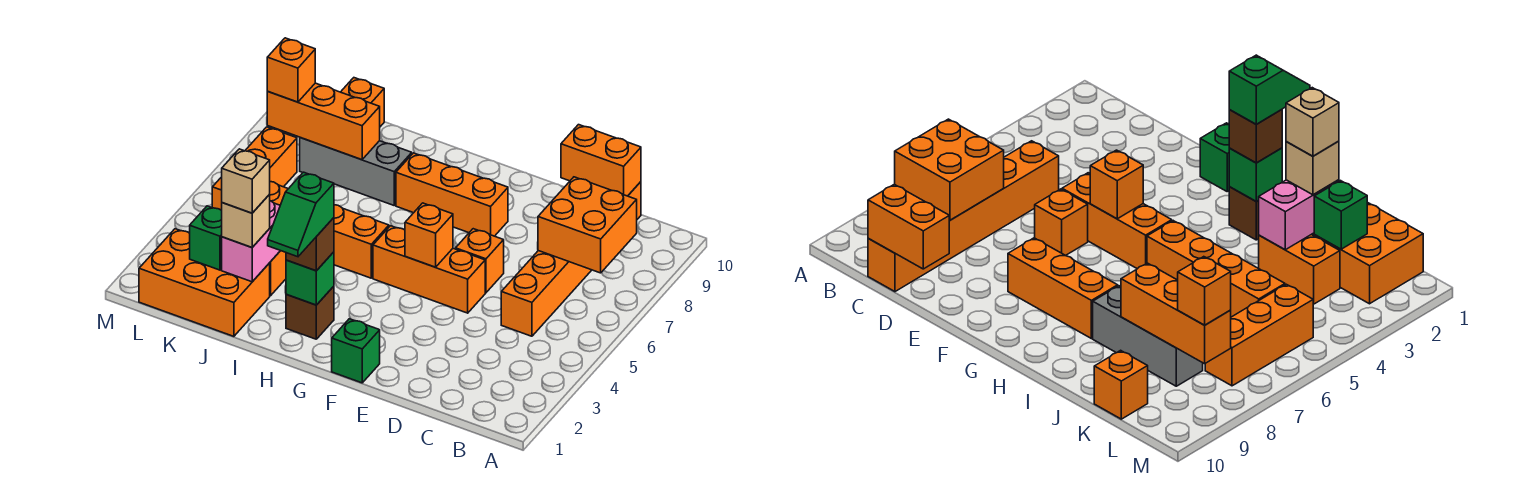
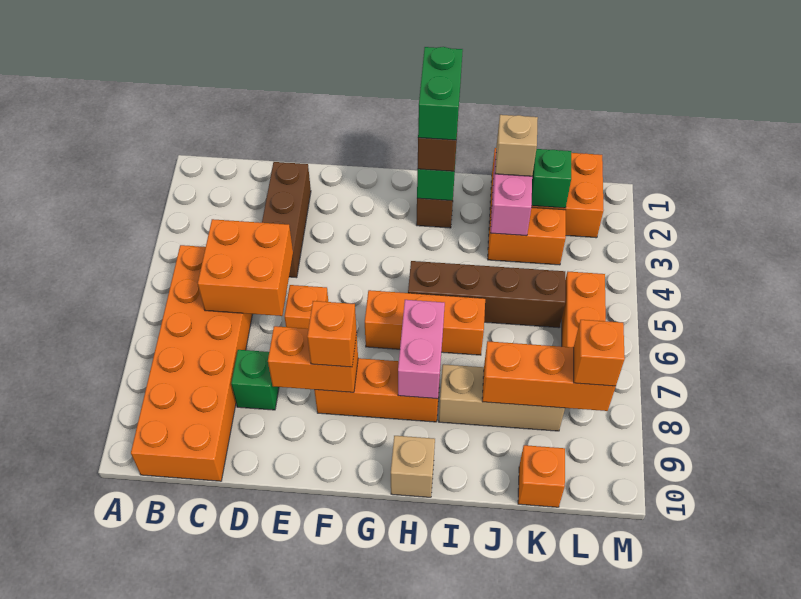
orange brick B7:C8 level 2 -> orange brick C5:D6 level 2
orange brick C5:C10 level 1 -> orange brick B5:C10 level 1
orange brick C10:D10 level 2 -> orange brick E8:F8 level 2
none -> brown brick D2:D4 level 1
orange brick E5:G5 level 1 -> orange brick G6:I6 level 1
green brick F1 level 1 -> green brick D8 level 1
orange brick F5 level 2 -> orange brick F8 level 3
green slope H1:H2 level 4 top 2 -> green brick H1:H2 level 4
orange brick H5:K5 level 1 -> brown brick H5:K5 level 1
none -> pink brick H7:H8 level 2
grey brick I8:K8 level 1 -> tan brick I8:K8 level 1
tan brick J2 level 4 -> tan brick H10 level 1

